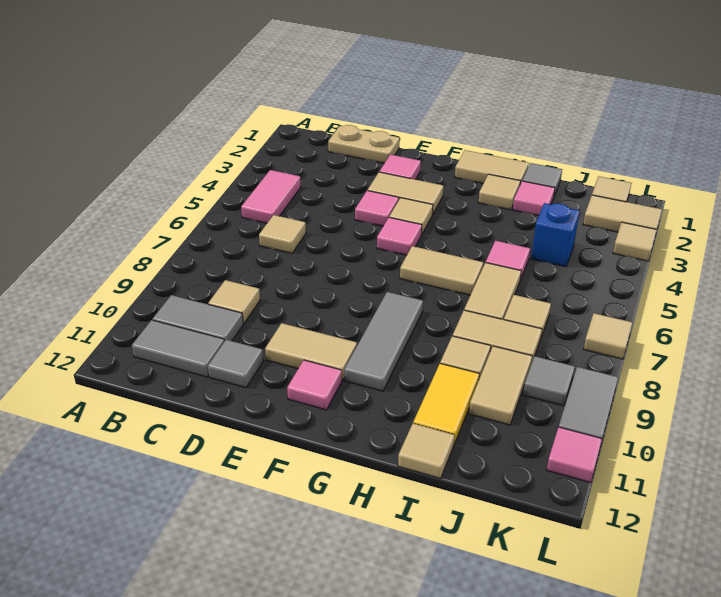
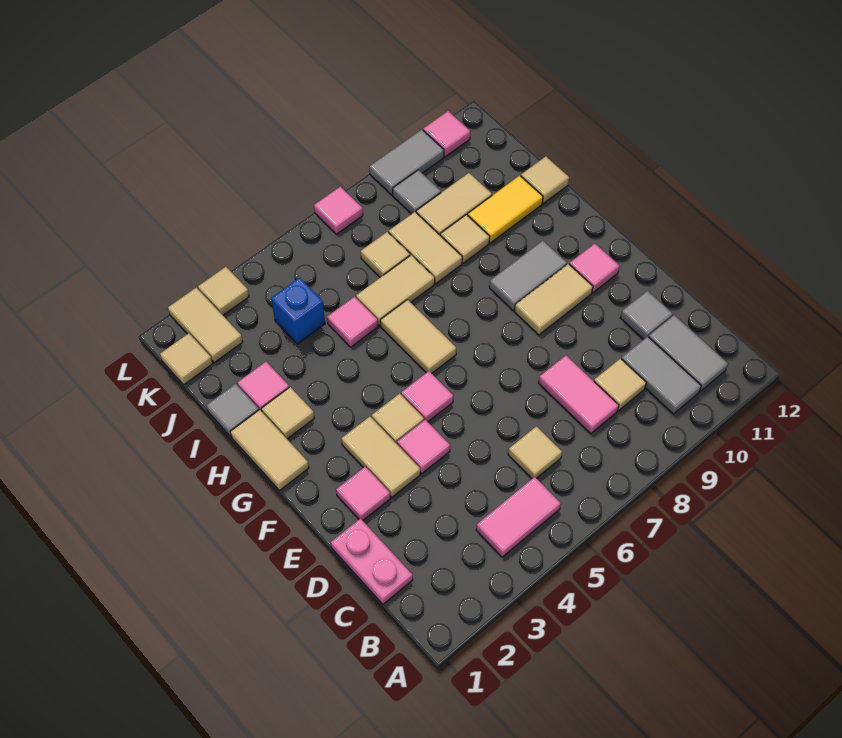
tan plate C1:D1 level 1 -> pink plate C1:D1 level 1
none -> pink tile C8:D8 level 1
tan tile E10:F10 level 1 -> tan tile F9:F10 level 1
grey tile G8:G10 level 1 -> grey tile G9:G10 level 1
tan tile L7 level 1 -> pink tile L7 level 1

